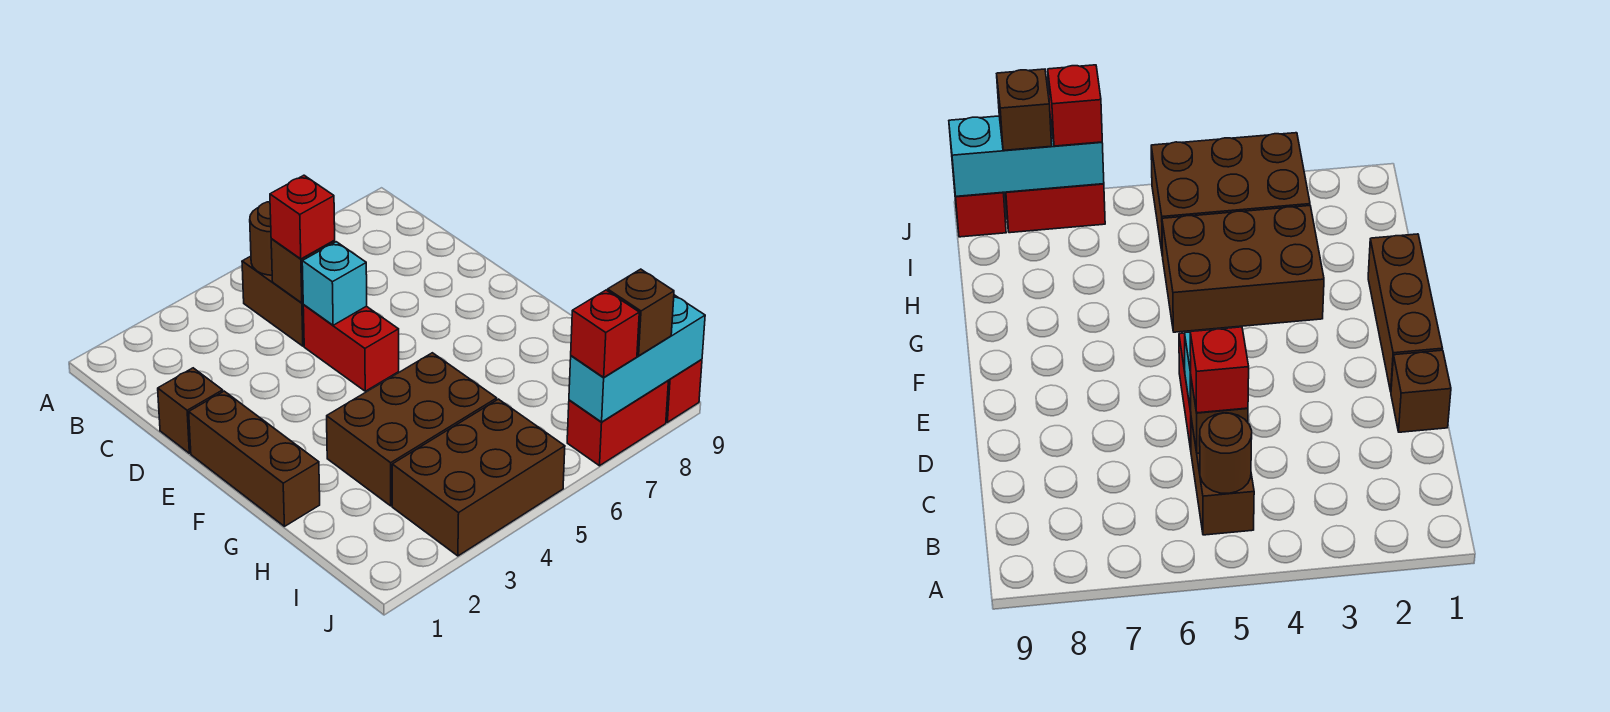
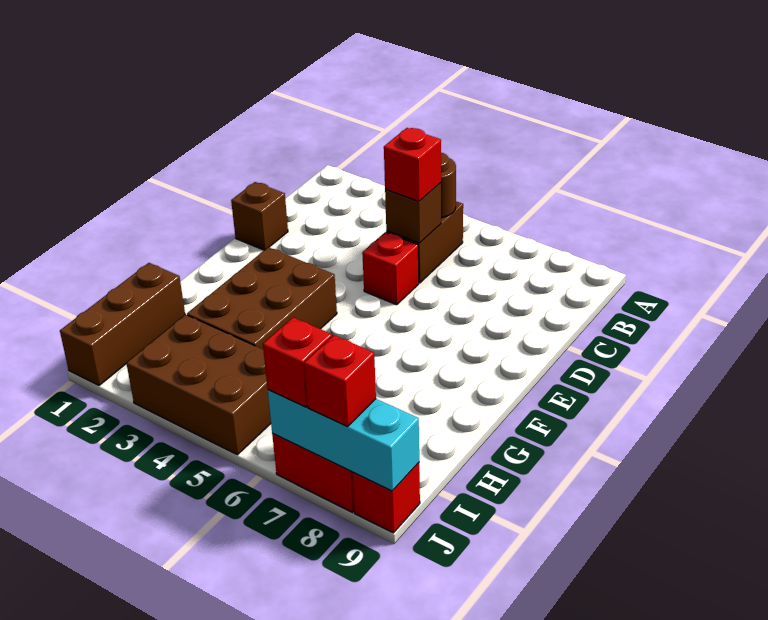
red brick D5:E5 level 1 -> red brick D5 level 1
cyan brick D5 level 2 -> none
brown brick E1:G1 level 1 -> brown brick H1:J1 level 1
brown brick G3:H5 level 1 -> brown brick F3:H4 level 1
brown brick J8 level 3 -> red brick J8 level 3

